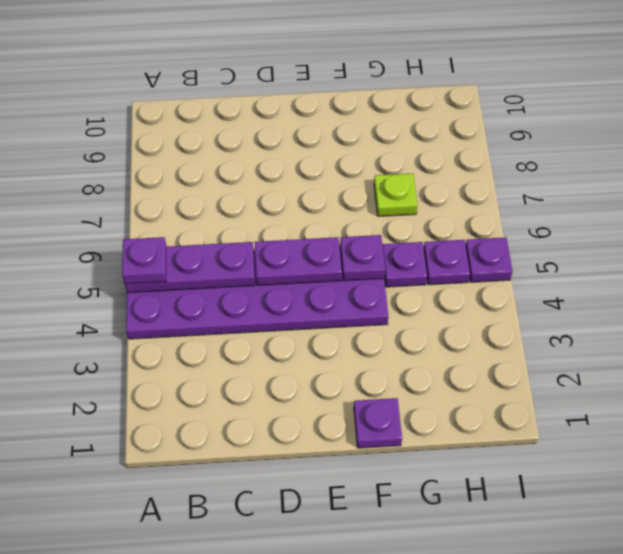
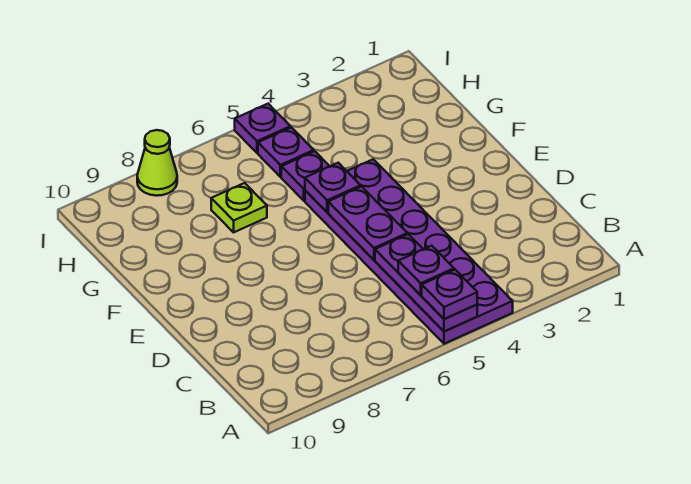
purple plate F1 level 1 -> purple plate B5 level 3
none -> lime cone I8 level 1

